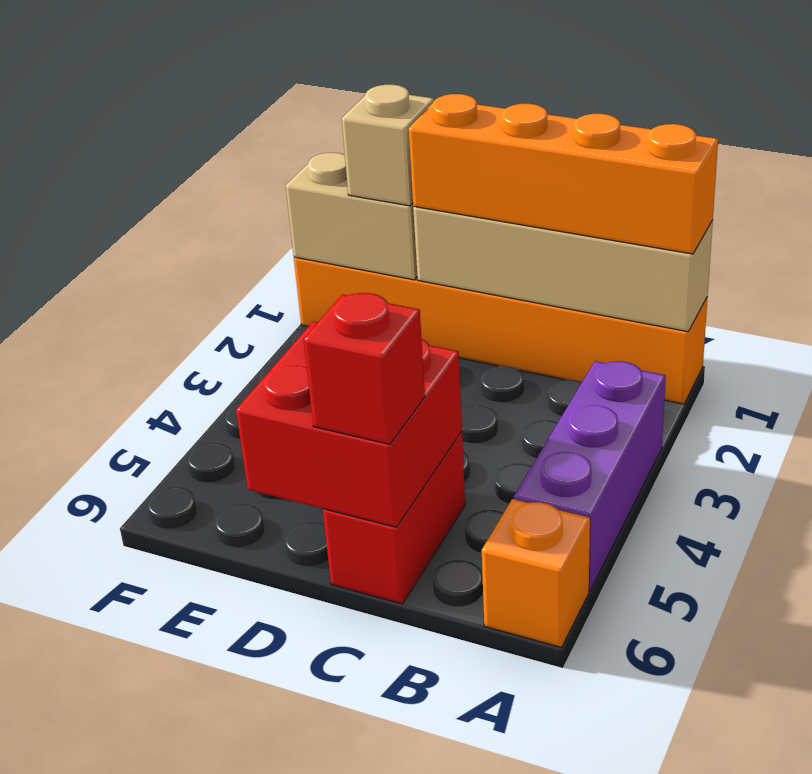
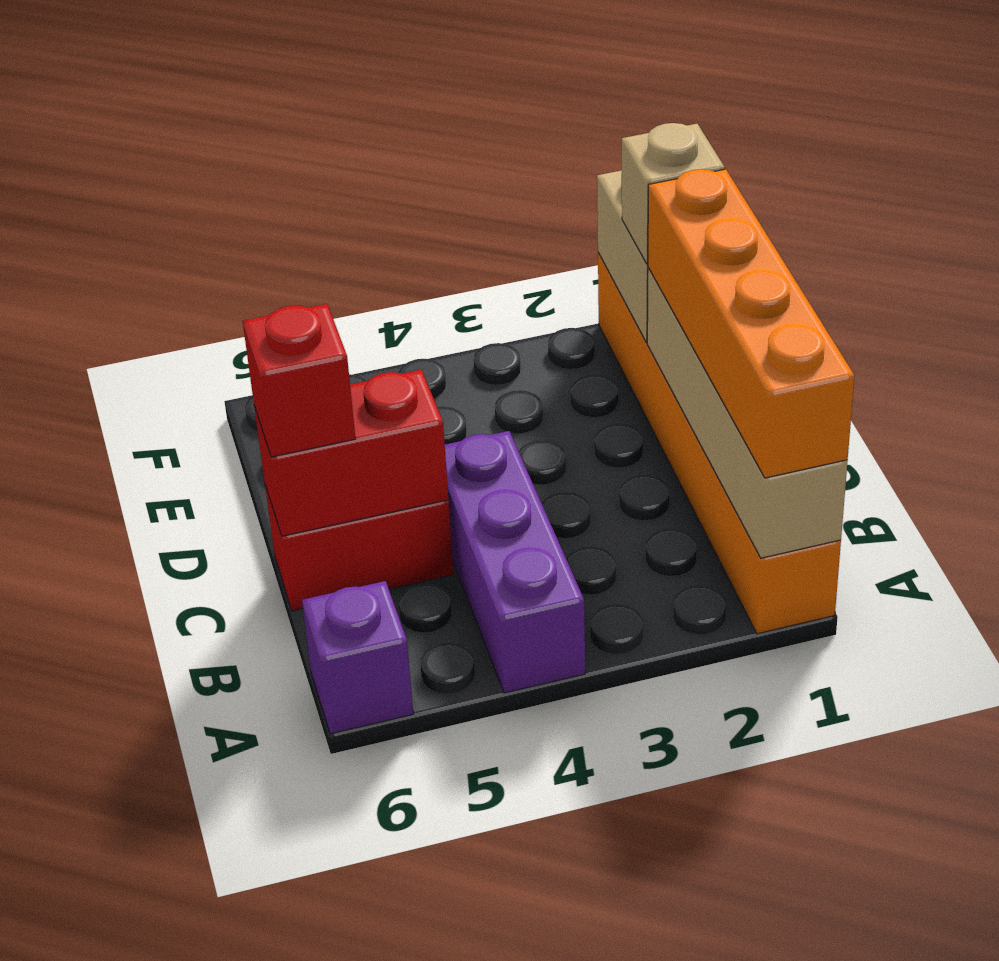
purple brick A3:A5 level 1 -> purple brick A4:C4 level 1
orange brick A6 level 1 -> purple brick A6 level 1
red brick C5:D6 level 2 -> red brick C5:C6 level 2

